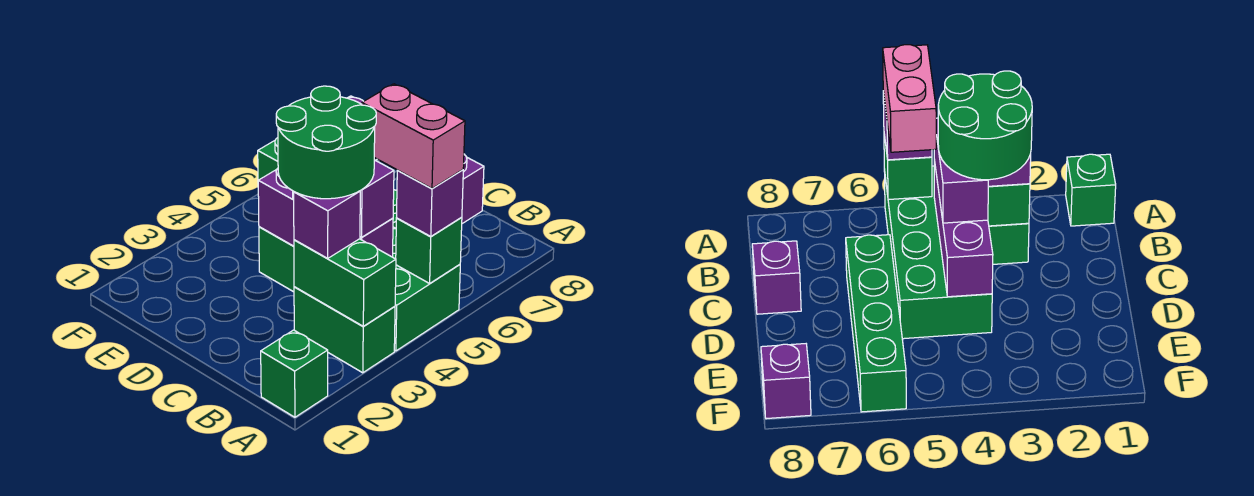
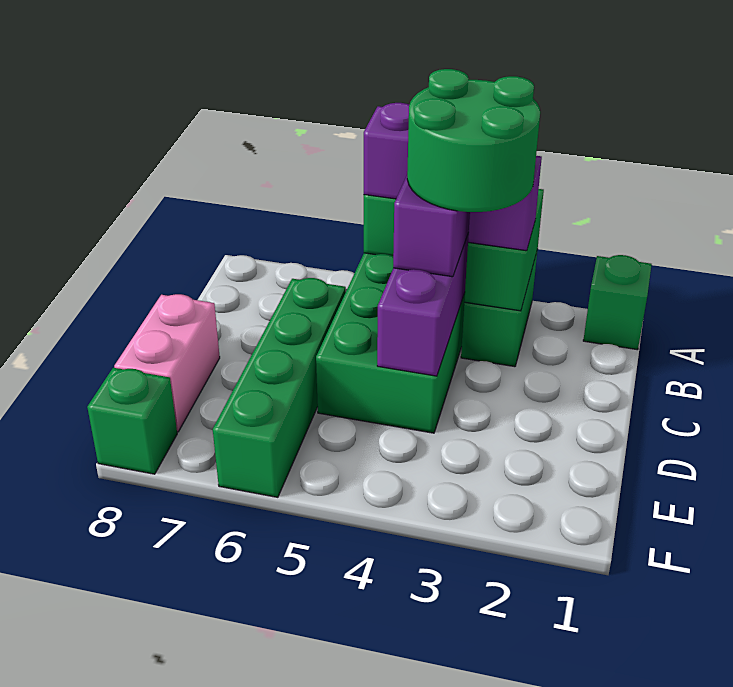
pink brick A5:B5 level 4 -> pink brick D8:E8 level 1
purple brick C8 level 1 -> none
purple brick F8 level 1 -> green brick F8 level 1

